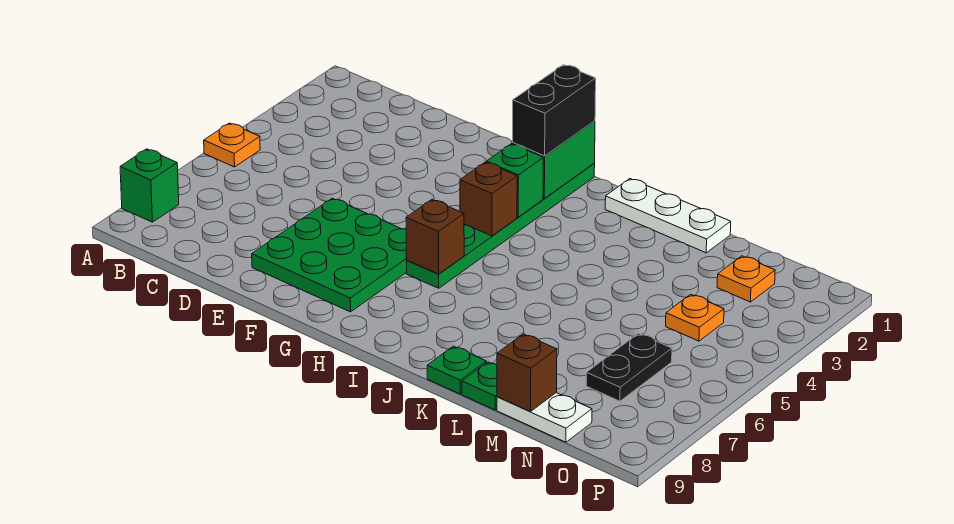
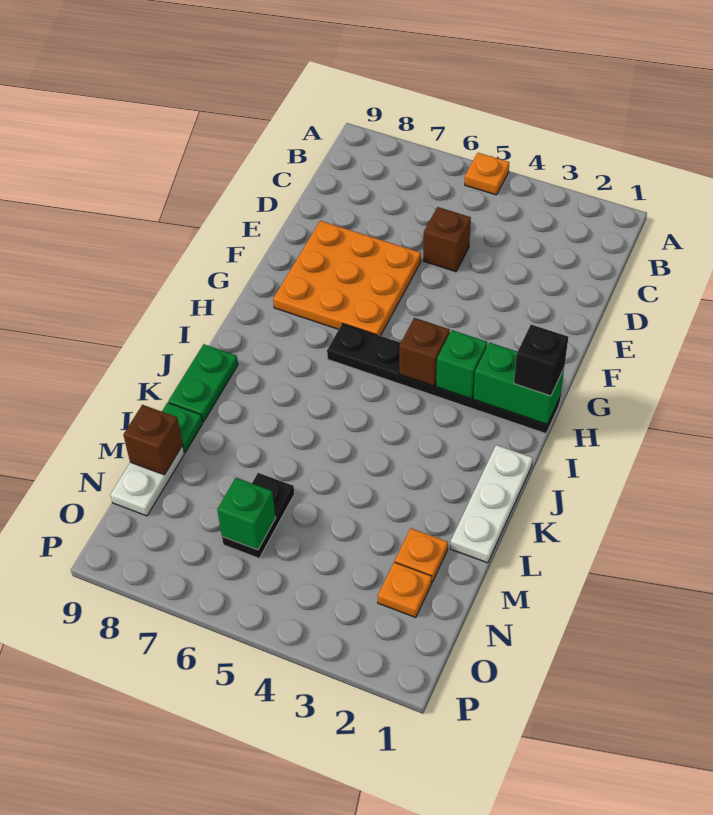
green brick A8 level 1 -> green brick N6 level 2
green plate E6:G8 level 1 -> orange plate E6:G8 level 1
green plate H1:H6 level 1 -> black plate H1:H6 level 1
black brick H1:H2 level 3 -> black brick H1 level 3
brown brick H6 level 2 -> brown brick D5 level 1
green plate K9 level 1 -> green plate J9:K9 level 1
orange plate N4 level 1 -> orange plate M2 level 1
black plate N6:N7 level 1 -> black plate M6:N6 level 1

